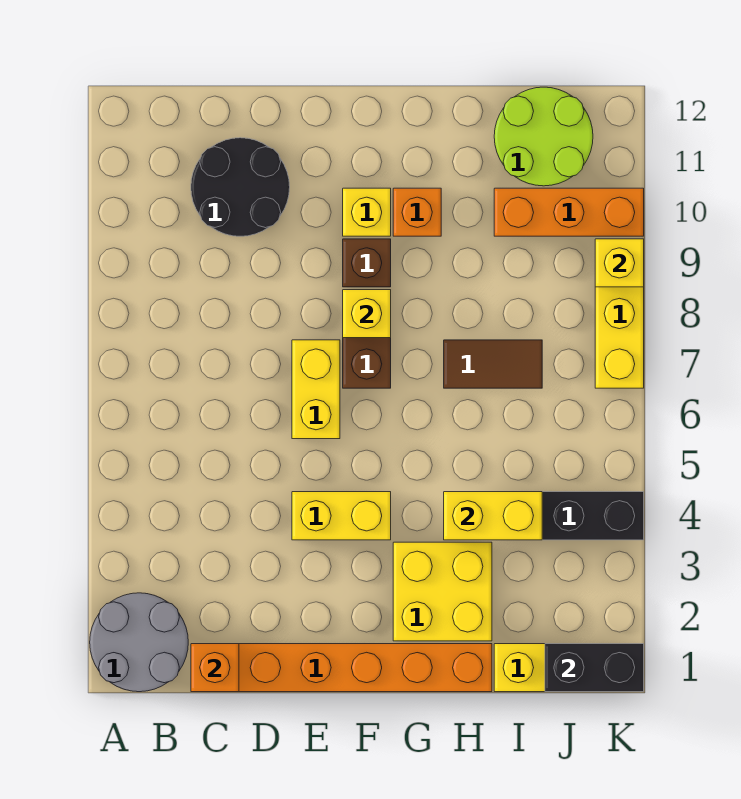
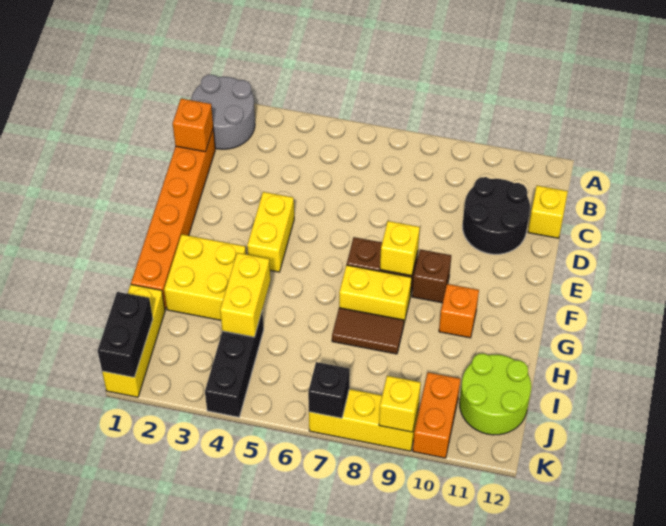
yellow brick E6:E7 level 1 -> yellow brick G7:G8 level 1
yellow brick F10 level 1 -> yellow brick C12 level 1
brown tile H7:I7 level 1 -> brown tile H7:H8 level 1
orange brick I10:K10 level 1 -> orange brick J10:K10 level 1
none -> black brick K7 level 2

